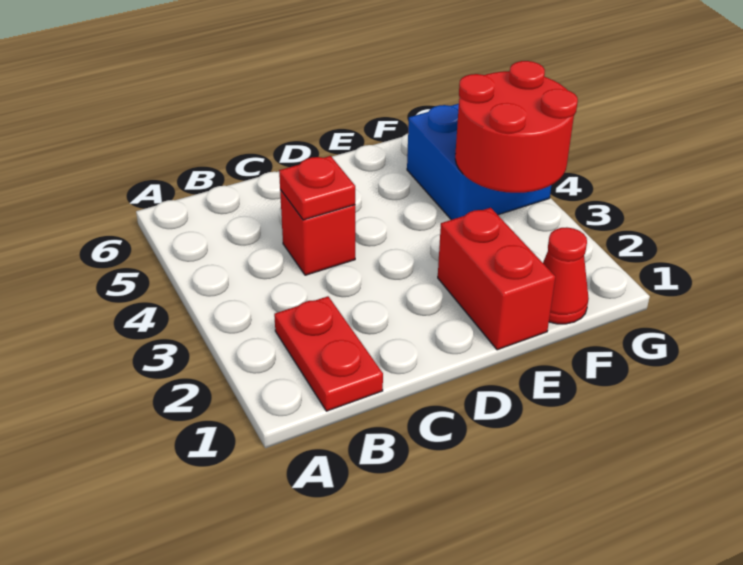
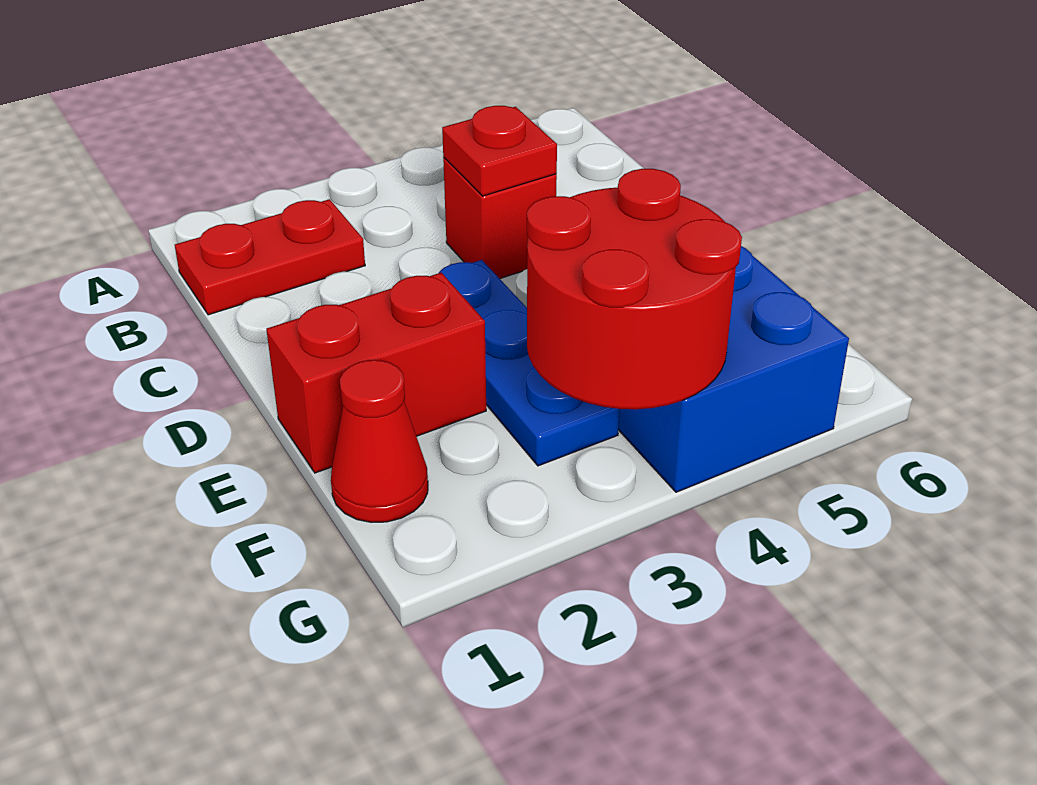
none -> blue plate D3:F3 level 1

